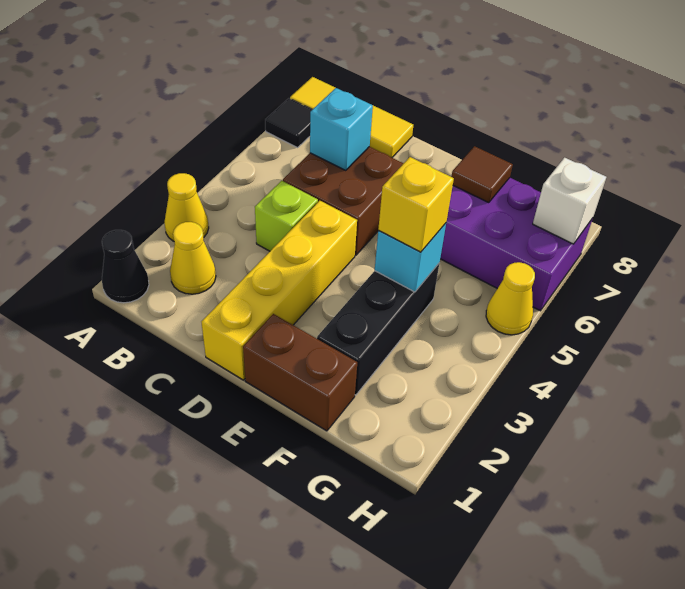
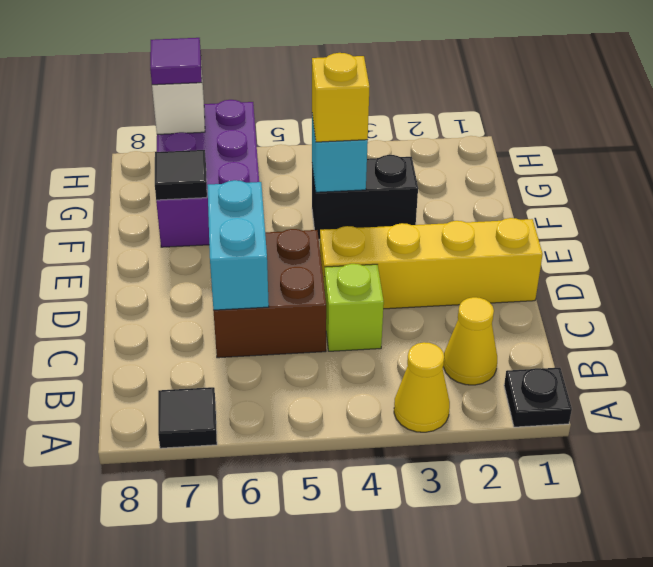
black cone A1 level 1 -> black plate A1 level 1
yellow tile A8:C8 level 1 -> none
cyan brick C6 level 2 -> cyan brick C6:D6 level 2
brown brick E1:F1 level 1 -> none
black brick F2:F4 level 1 -> black brick F3:F4 level 1
brown tile F7 level 2 -> black tile F7 level 2
yellow cone H5 level 1 -> none
none -> purple tile H7 level 3

